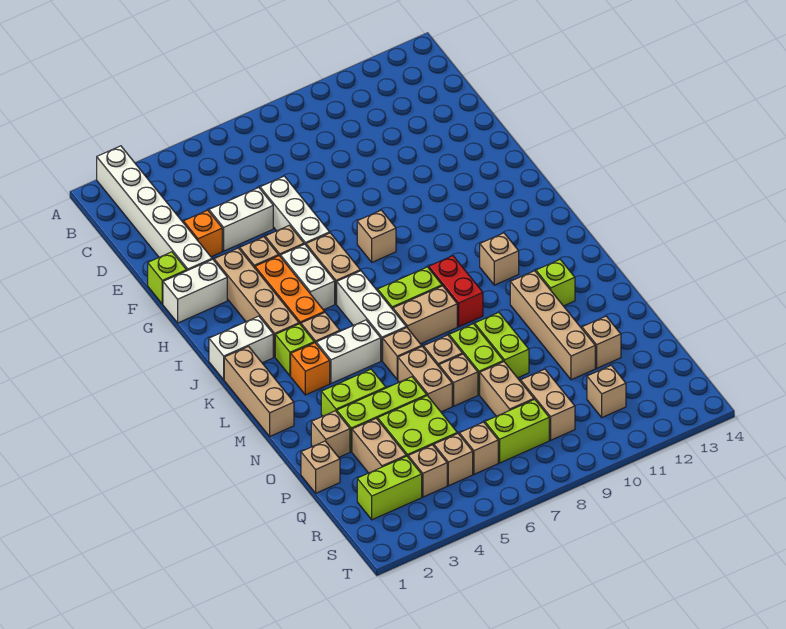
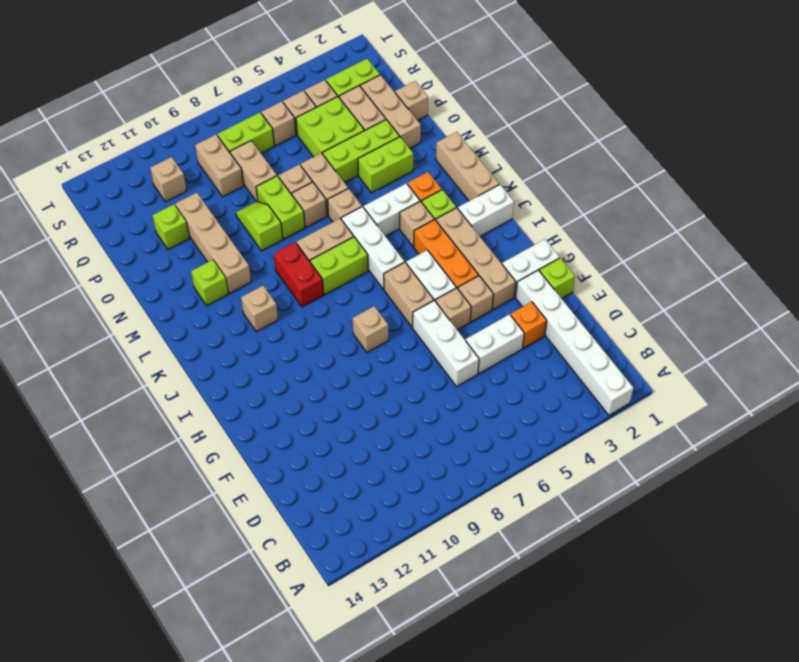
lime brick N9:O9 level 1 -> lime slope N9:O9 level 1 top N
tan brick O2 level 1 -> tan brick O2:Q2 level 1
tan brick P12 level 1 -> lime brick P12 level 1

